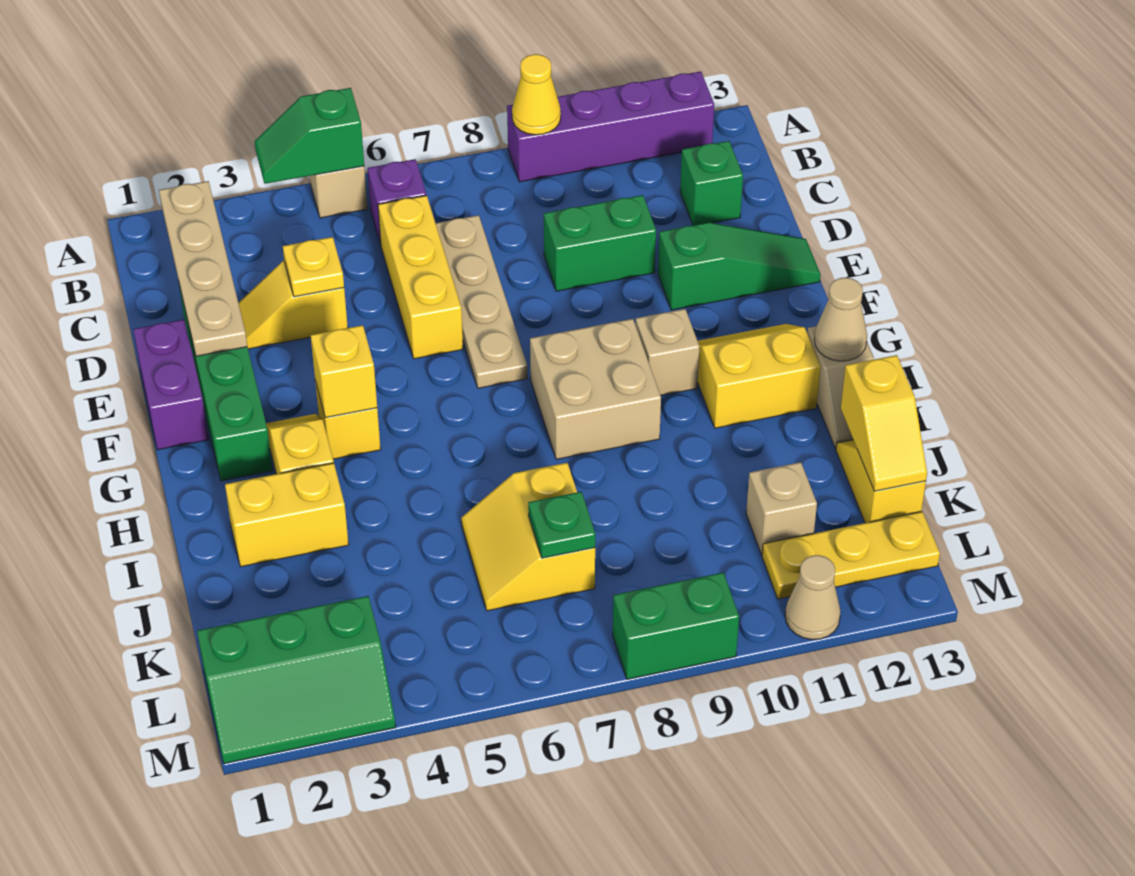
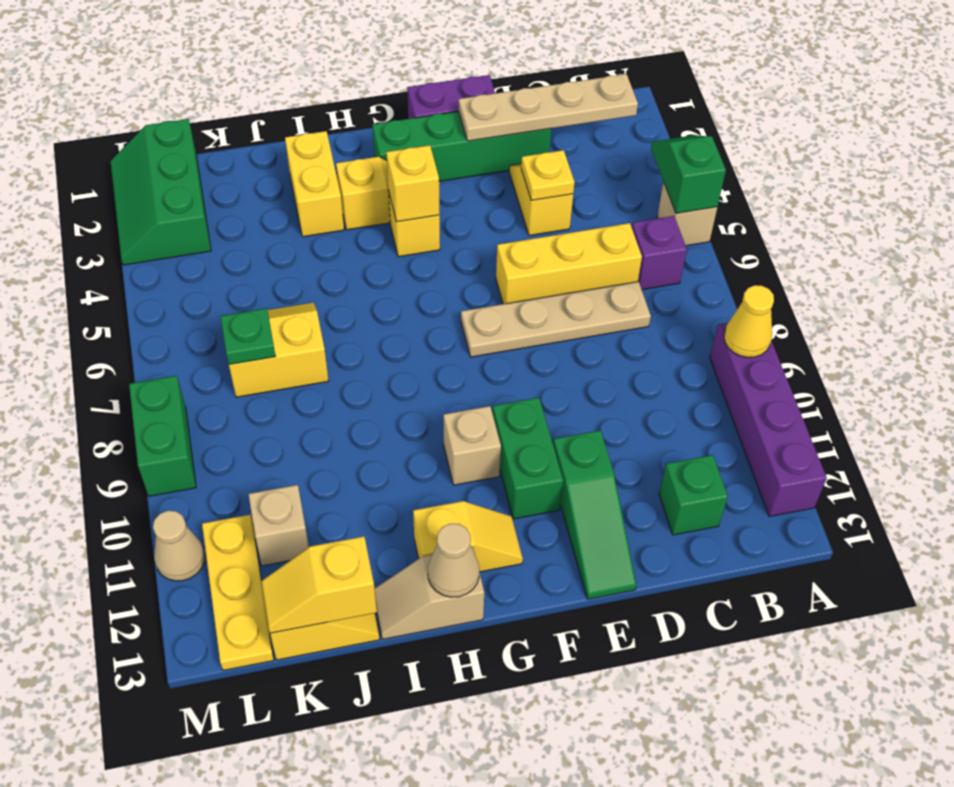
green brick D9:D10 level 1 -> green brick F10:F11 level 1
tan brick G8:H9 level 1 -> none
yellow slope G11:H12 level 1 top H -> yellow slope G12:H12 level 1 top H

